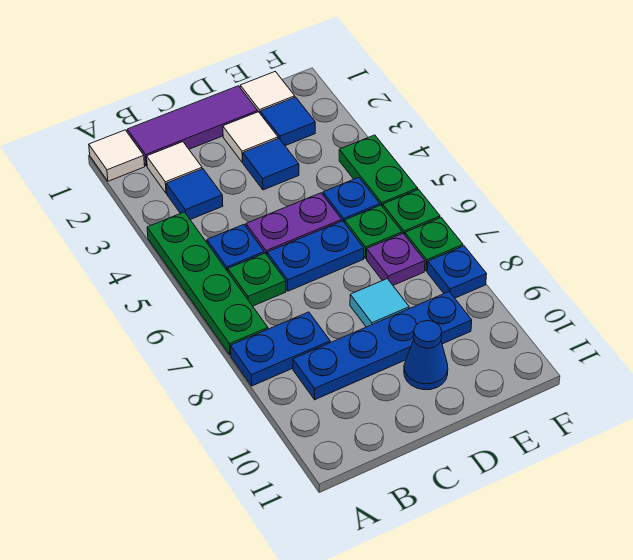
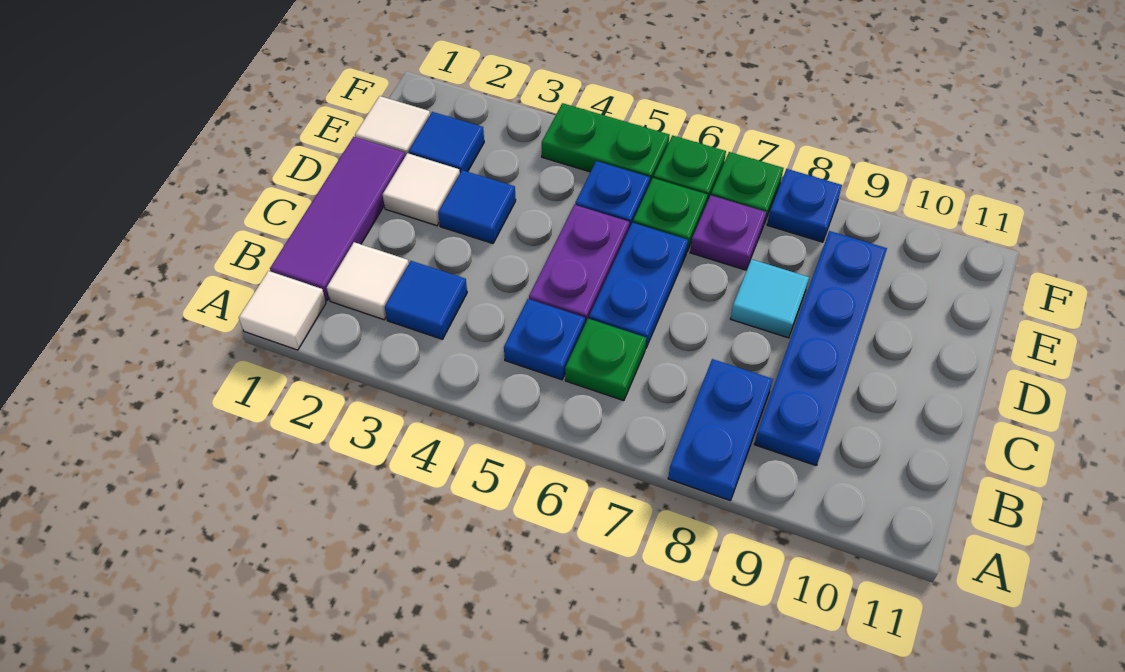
green plate A4:A7 level 1 -> none
blue cone D10 level 1 -> none

